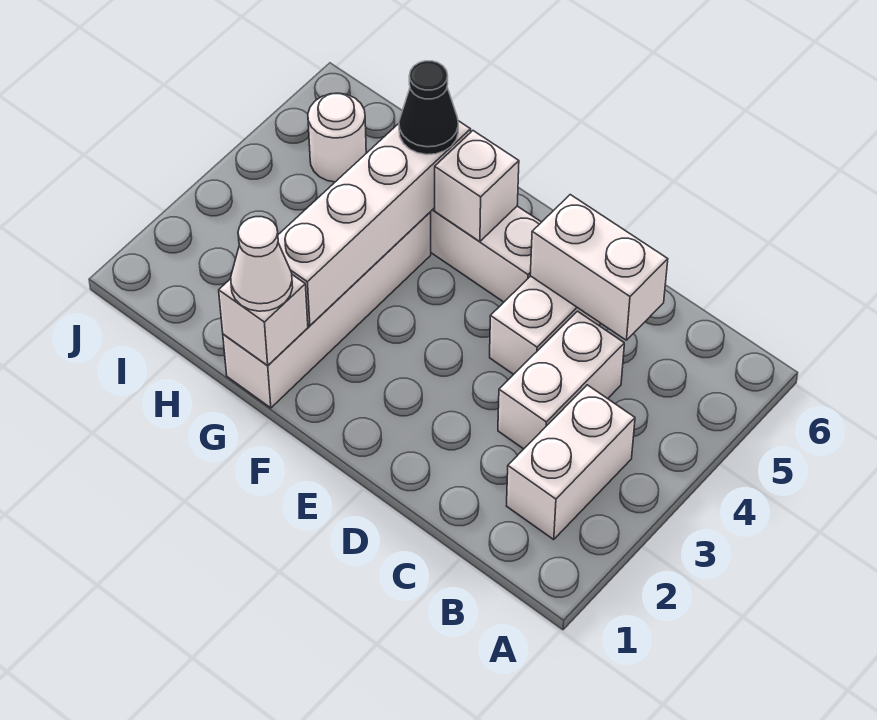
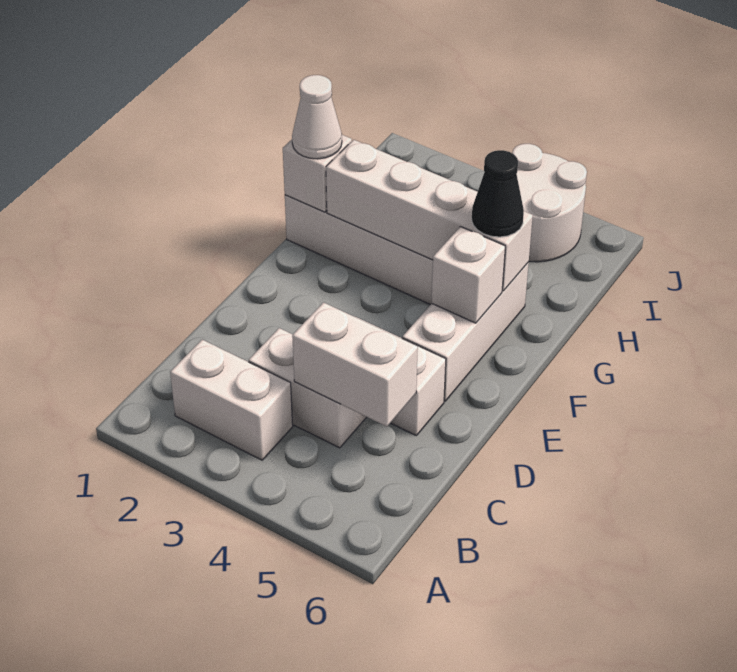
white brick C5:D5 level 2 -> white brick C4:C5 level 2
white round brick I5 level 1 -> white round brick I4:J5 level 1

